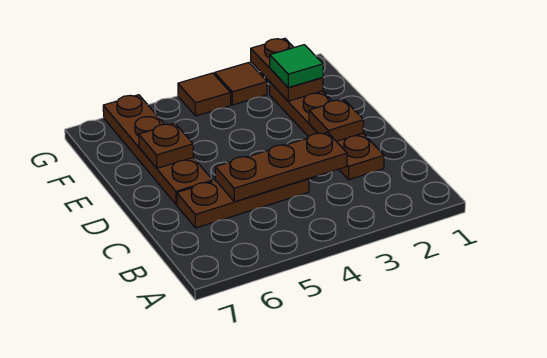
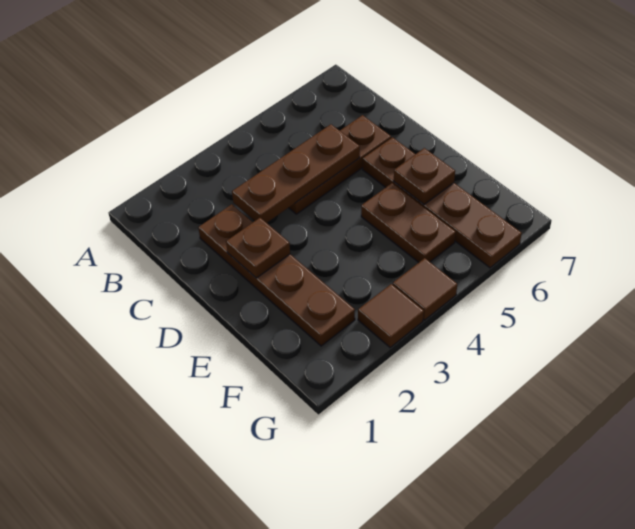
brown plate F2:G2 level 2 -> brown plate E5:F5 level 1
green tile F2 level 3 -> none

